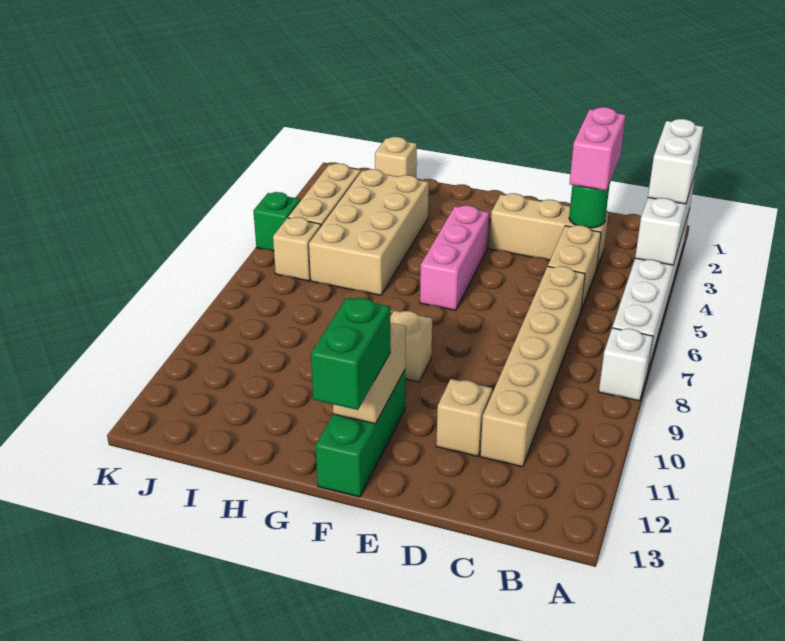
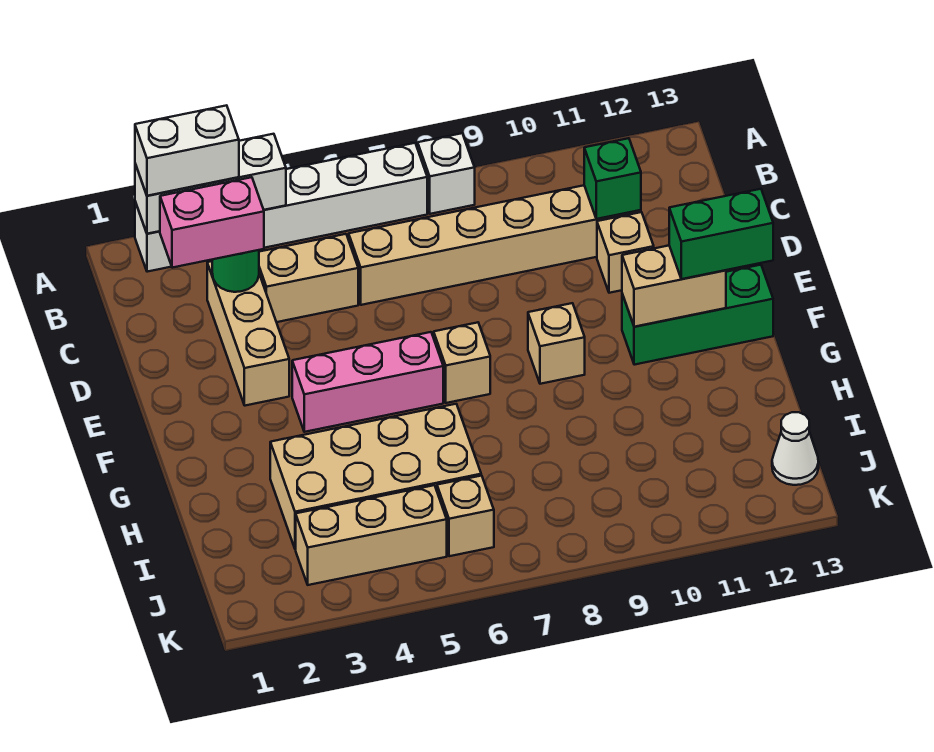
tan brick I1 level 1 -> tan brick F7 level 1
none -> white cone J13 level 1
green brick K5 level 1 -> green brick C11 level 2

